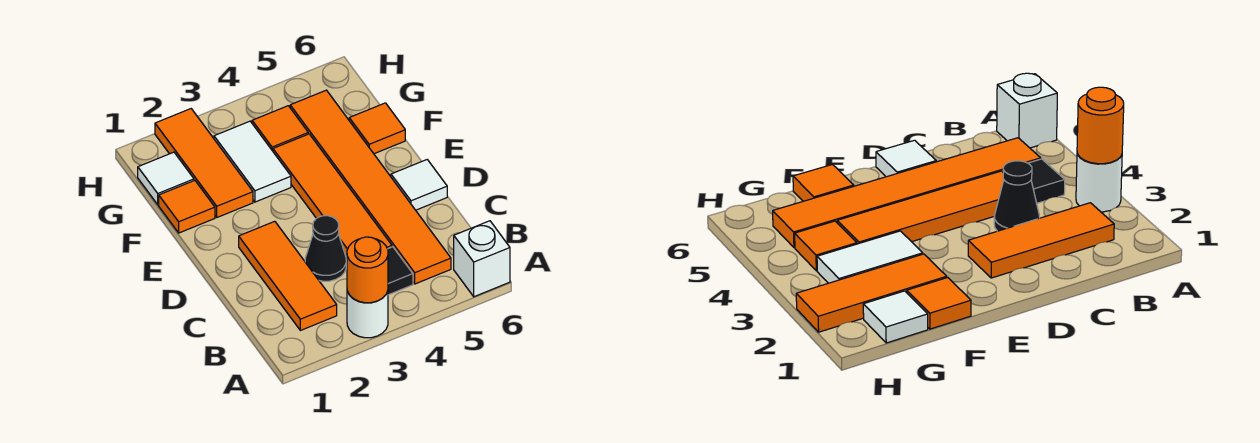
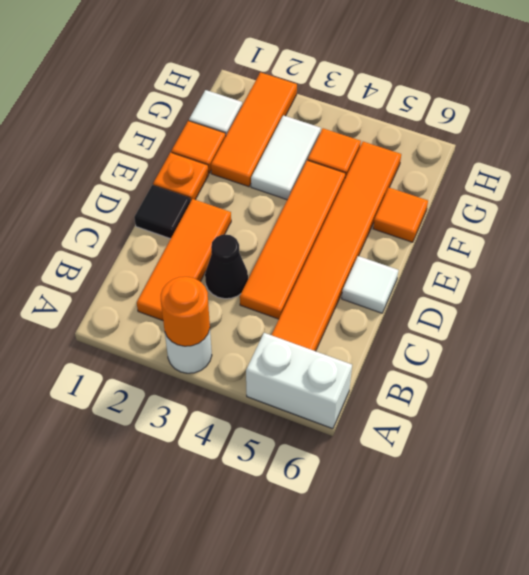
white brick A6 level 1 -> white brick A5:A6 level 1
black tile B4 level 1 -> black tile D1 level 1
none -> orange plate E1 level 1

